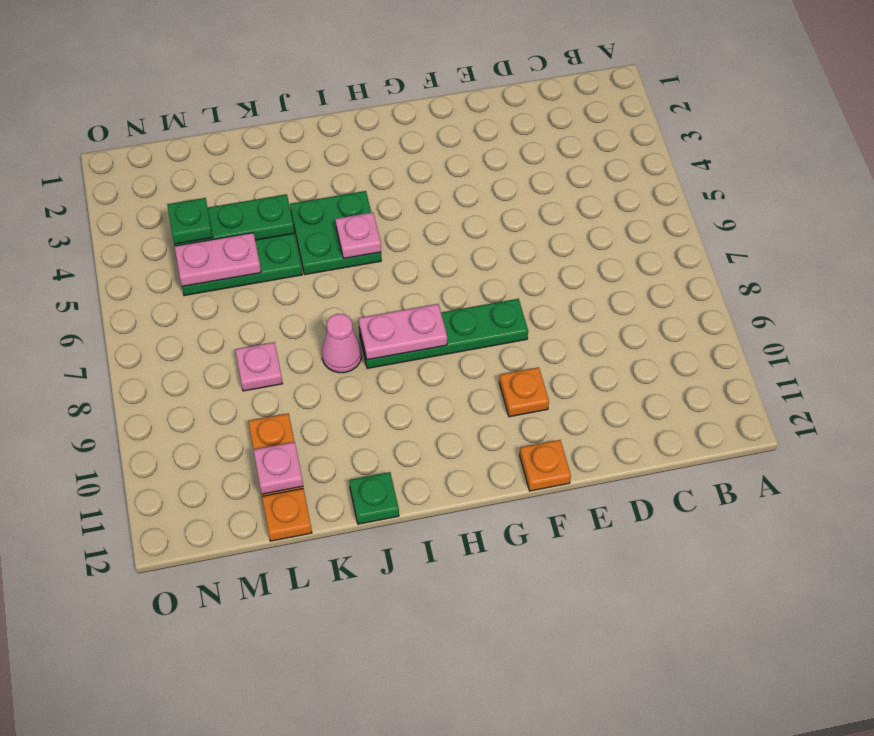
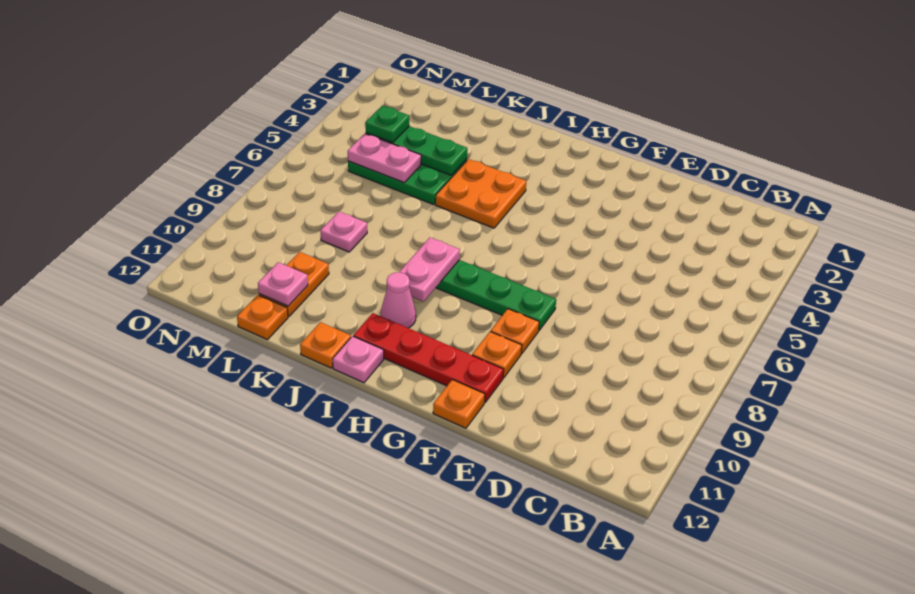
none -> orange plate F9 level 1
none -> red plate F11:I11 level 1
pink plate H8:I8 level 2 -> pink plate I8:I9 level 2
green plate I4:J5 level 1 -> orange plate I4:J5 level 1
pink plate I5 level 2 -> pink plate I12 level 1
pink cone J8 level 1 -> pink cone I10 level 1
green plate J12 level 1 -> orange plate J12 level 1

